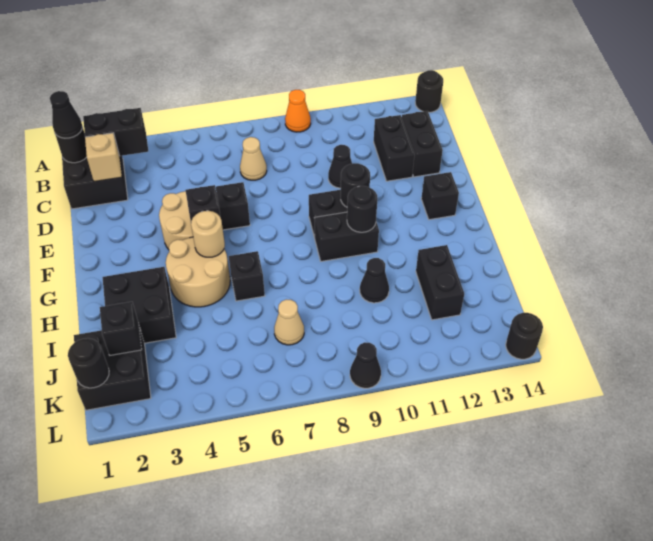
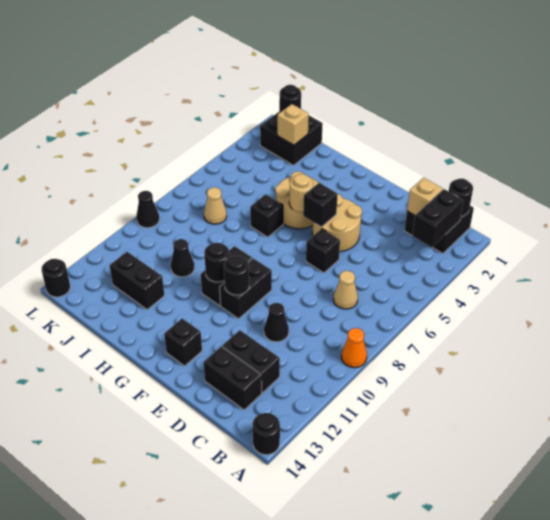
black cone B1 level 3 -> none
black brick H2:I3 level 1 -> none
black brick J2 level 2 -> tan brick J2 level 2

